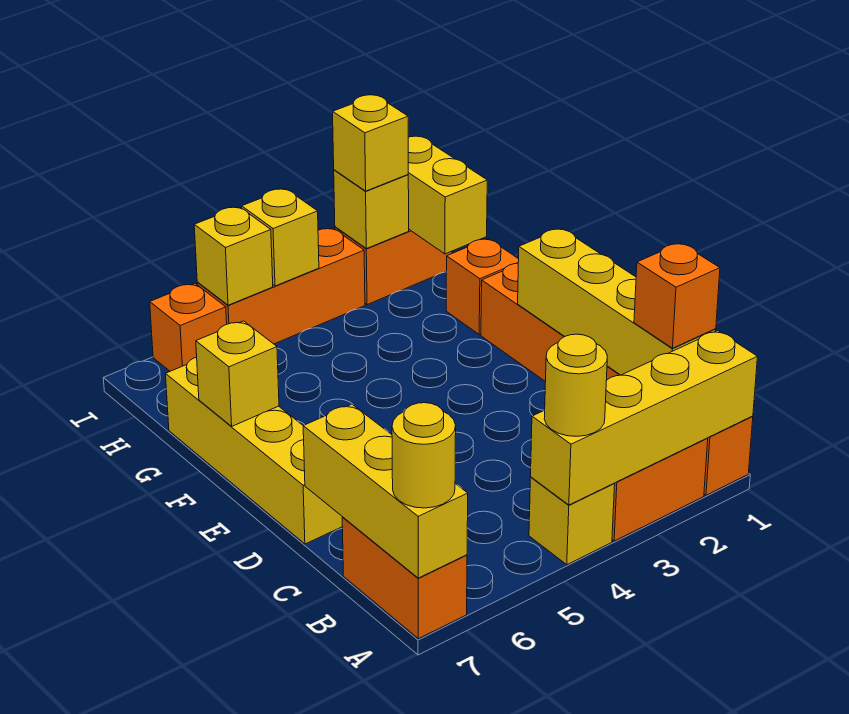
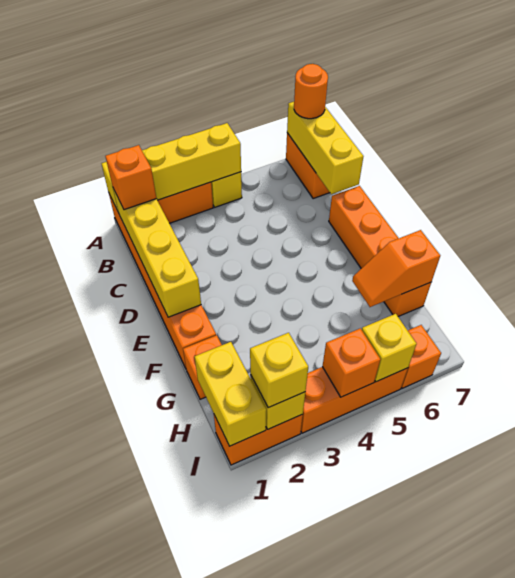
yellow round brick A4 level 3 -> none
yellow round brick A7 level 3 -> orange round brick A7 level 3
yellow brick D7:G7 level 1 -> orange brick D7:G7 level 1
yellow brick F7 level 2 -> none
none -> orange slope G6:G7 level 2 top 7
yellow brick I4 level 2 -> orange brick I4 level 2

